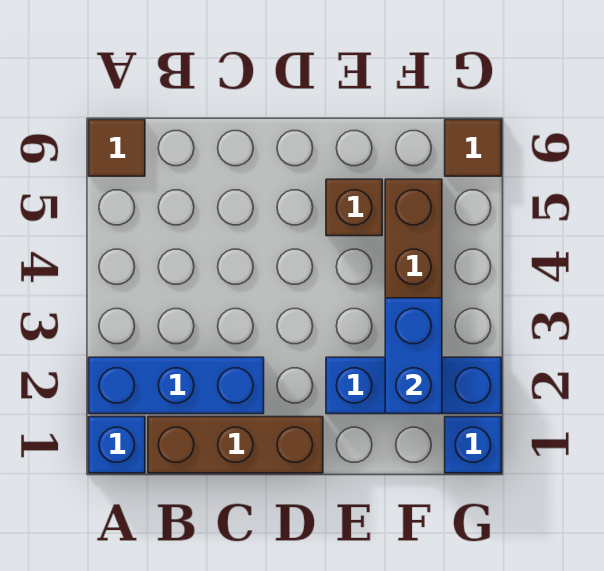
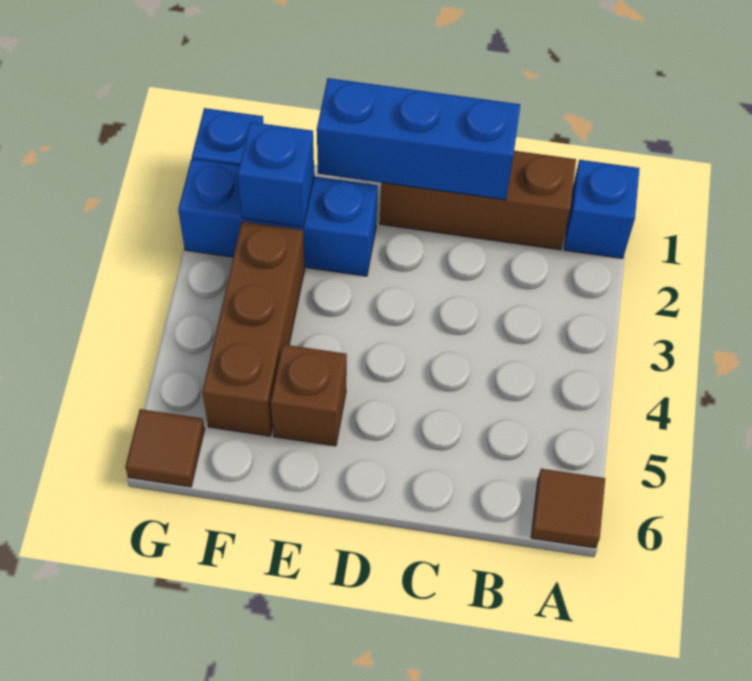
blue brick A2:C2 level 1 -> blue brick C1:E1 level 2
blue brick F2:F3 level 2 -> blue brick F2 level 2

